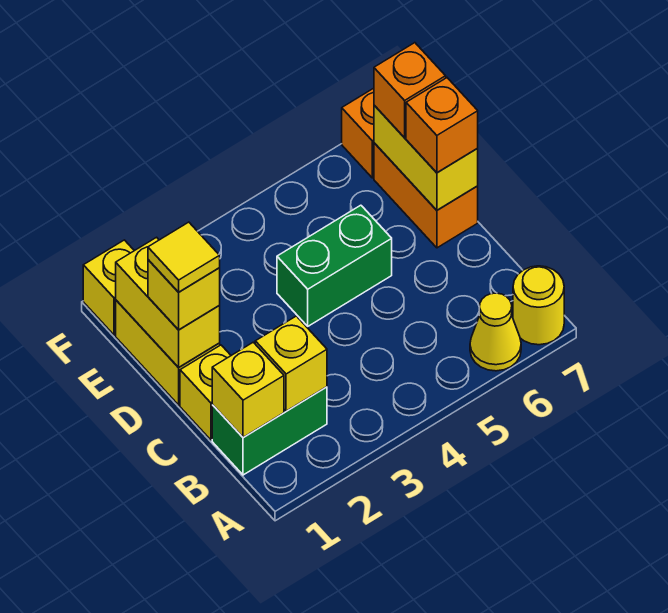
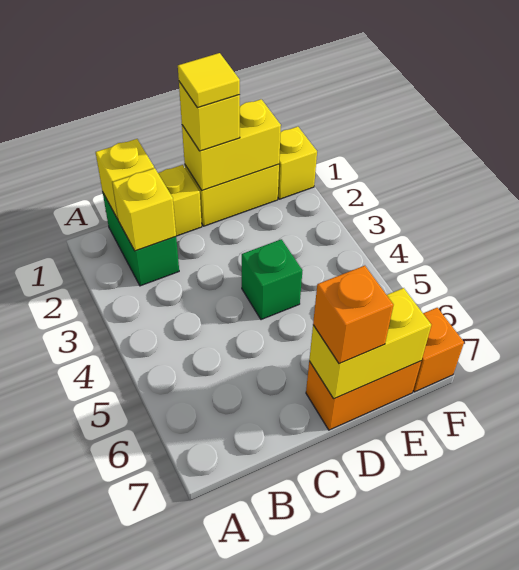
yellow cone A6 level 1 -> none
yellow round brick A7 level 1 -> none
green brick D4:D5 level 1 -> green brick D4 level 1
orange brick E7 level 3 -> none

